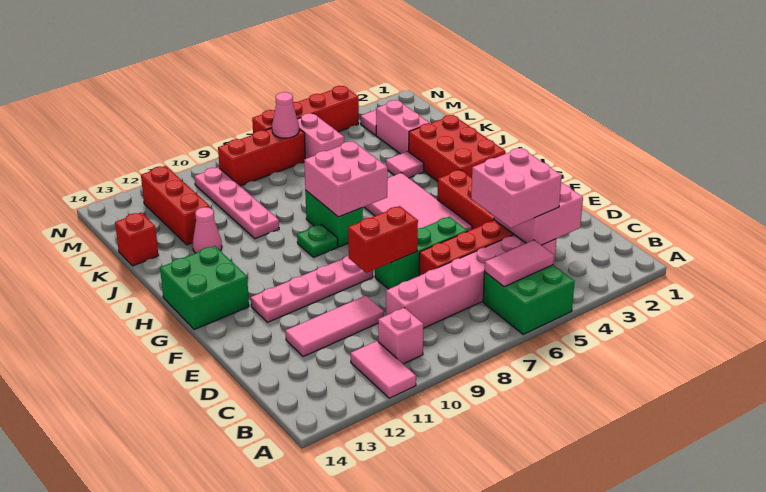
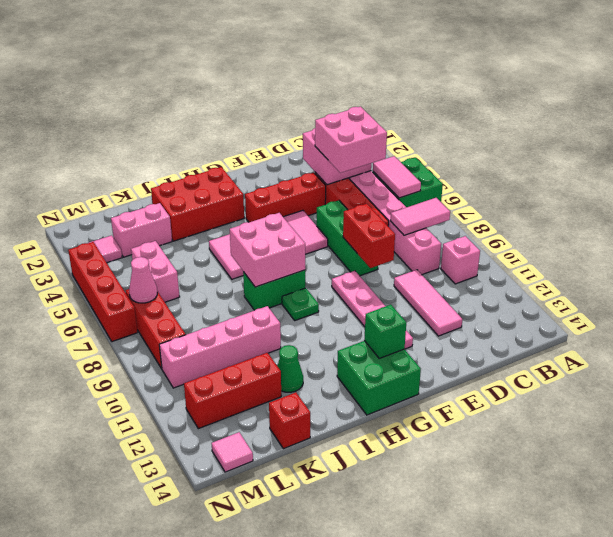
pink tile A11:B11 level 1 -> pink tile B8:C8 level 2
none -> green brick G13 level 2
pink tile J4 level 1 -> pink tile M14 level 1
pink plate J10:M10 level 1 -> pink brick J10:M10 level 1
pink cone J12 level 1 -> green cone J12 level 1
pink brick L6:M6 level 1 -> pink brick L5:L6 level 1

